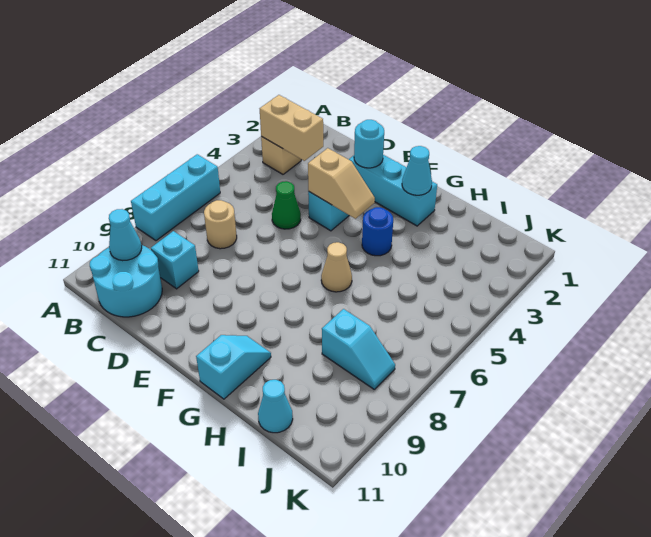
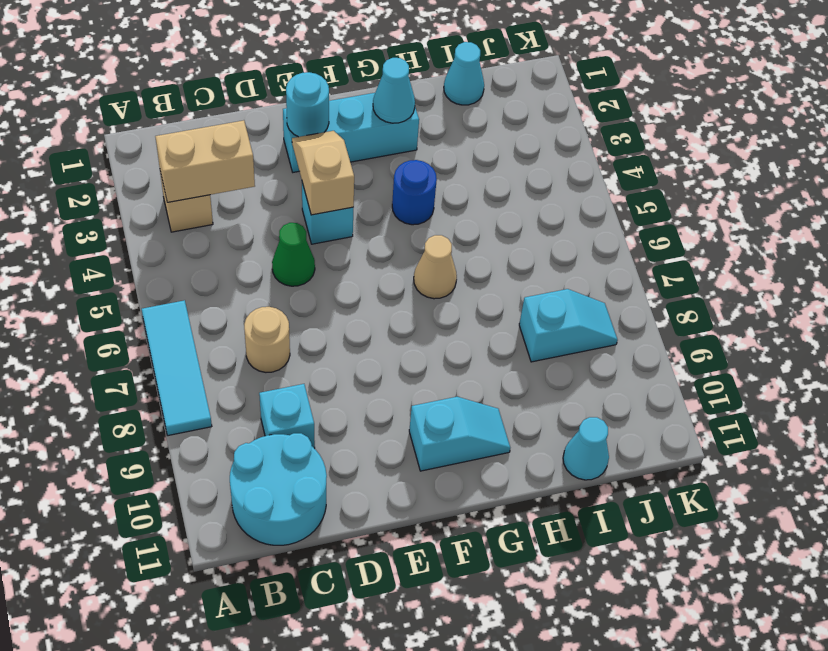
cyan brick A6:A8 level 1 -> cyan tile A6:A8 level 1
cyan cone B10 level 2 -> cyan cone I1 level 1
tan slope E4:F4 level 2 top E -> tan slope E3:E4 level 2 top 4
cyan slope G10:G11 level 1 top 11 -> cyan slope F10:G10 level 1 top F

